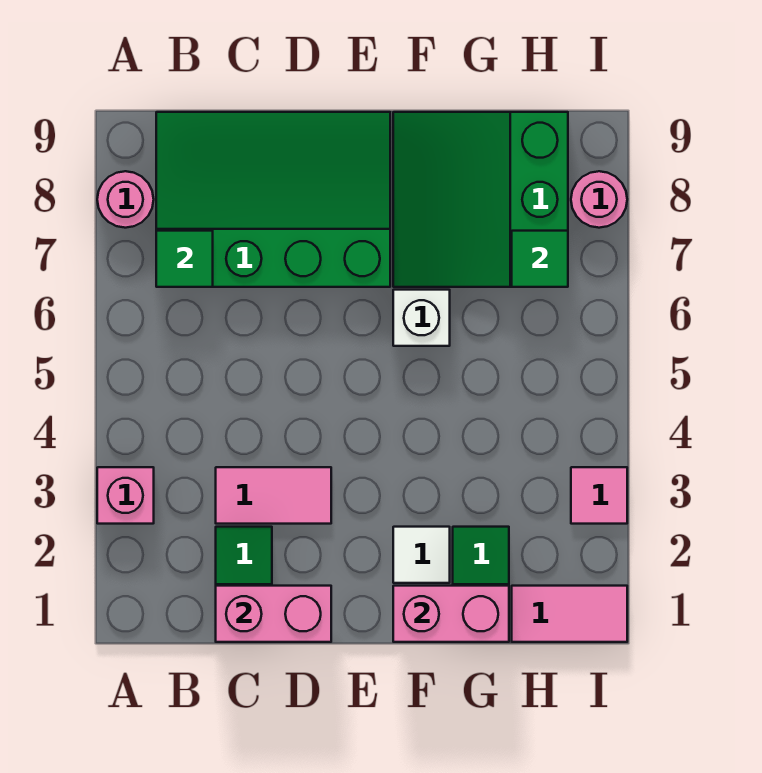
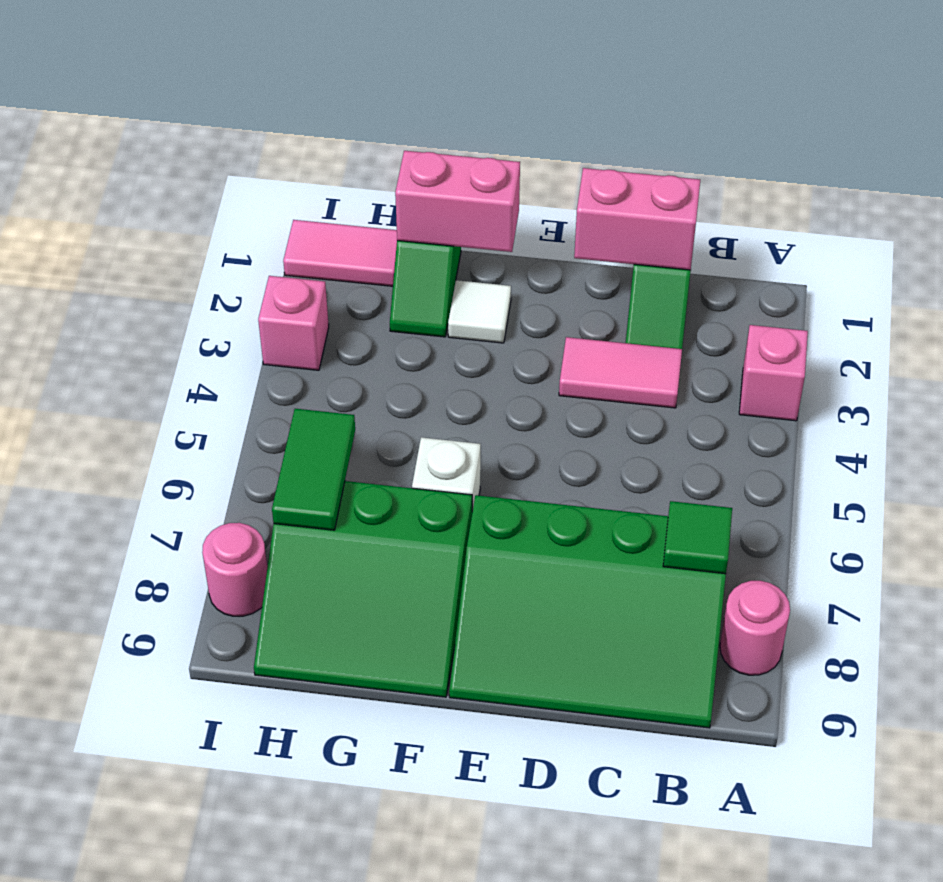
green slope F7:H9 level 1 top H -> green slope F7:H9 level 1 top 7
green tile H7 level 2 -> green tile H6:H7 level 2
pink tile I3 level 1 -> pink brick I3 level 1

